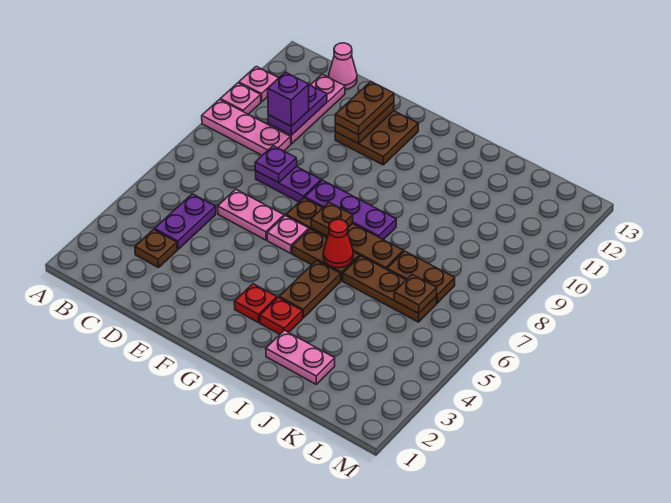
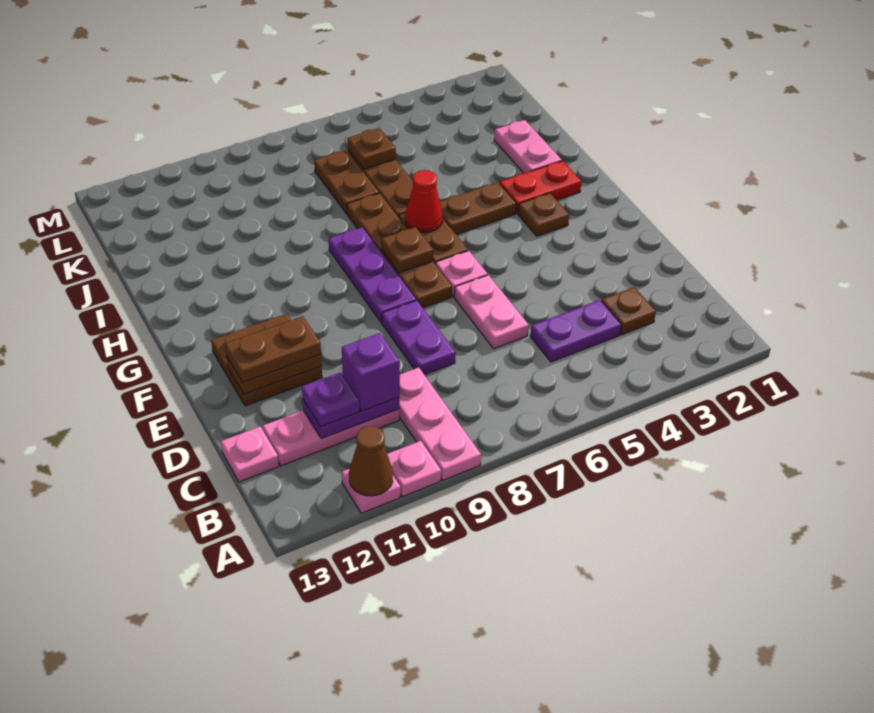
none -> brown cone A11 level 2
pink cone C13 level 1 -> pink plate C13 level 1
purple plate D8 level 2 -> purple plate C11 level 3
red plate G3 level 1 -> brown plate G3 level 1
red plate H3 level 1 -> red plate H2:H3 level 1

